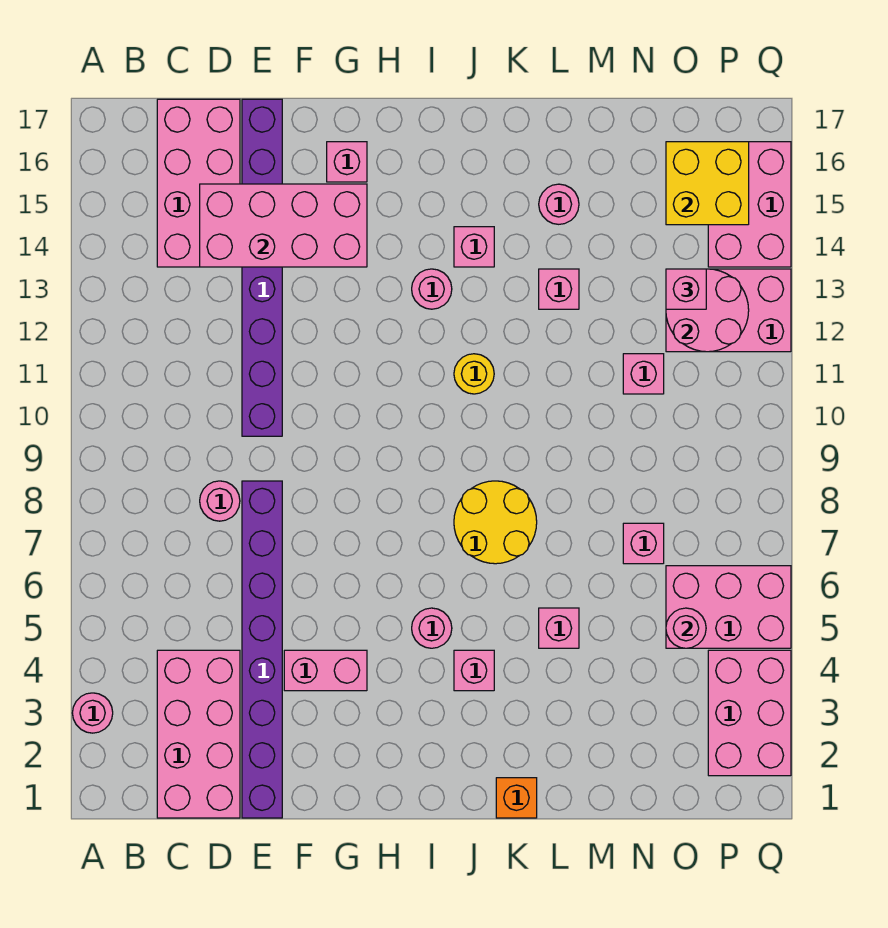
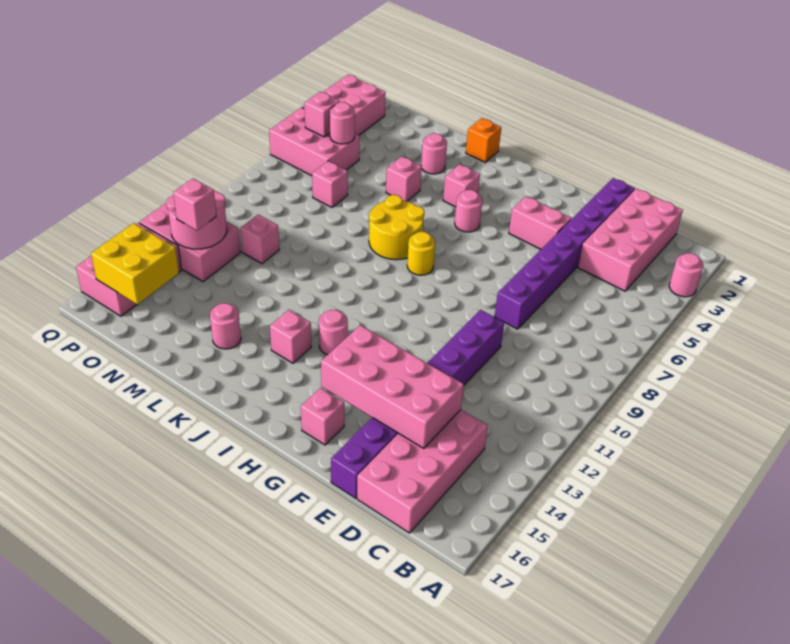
pink round brick D8 level 1 -> pink round brick L3 level 1
yellow round brick J11 level 1 -> yellow round brick I8 level 1
pink brick L13 level 1 -> pink brick P5 level 2

